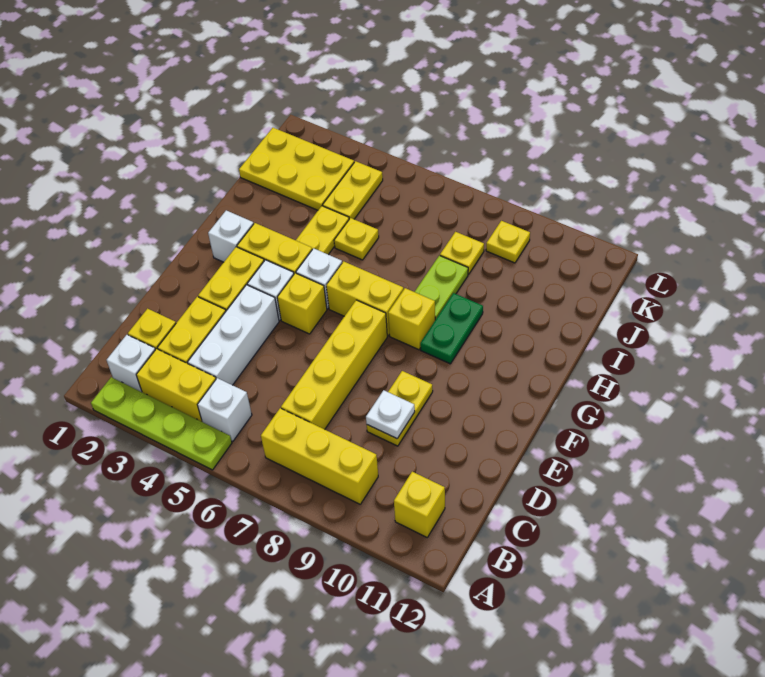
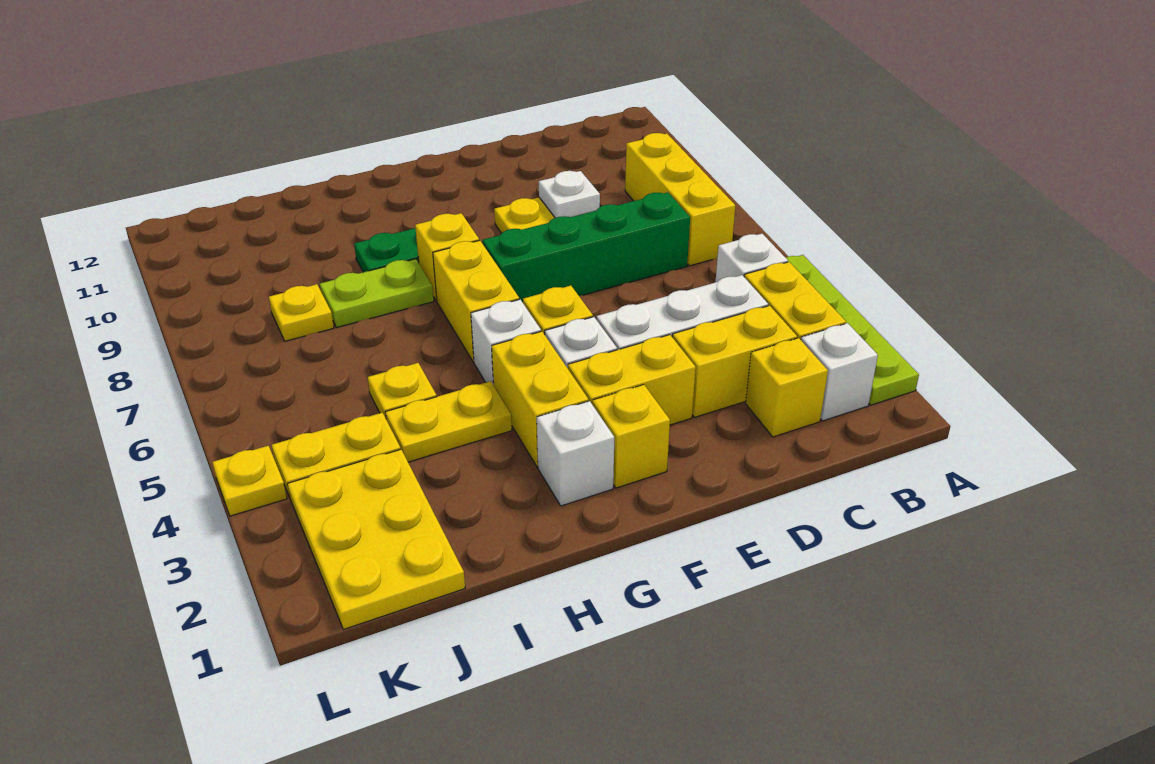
yellow brick B11 level 1 -> yellow brick F2 level 1
yellow brick C7:F7 level 1 -> green brick C7:F7 level 1
yellow plate K9 level 1 -> yellow plate L4 level 1

